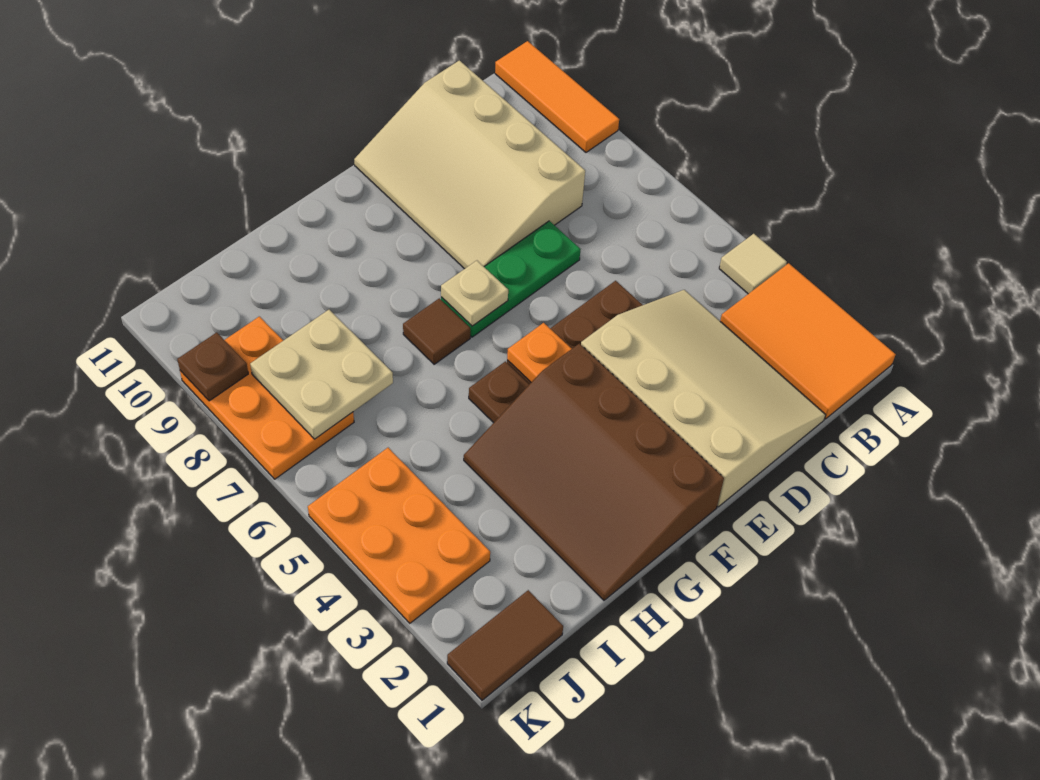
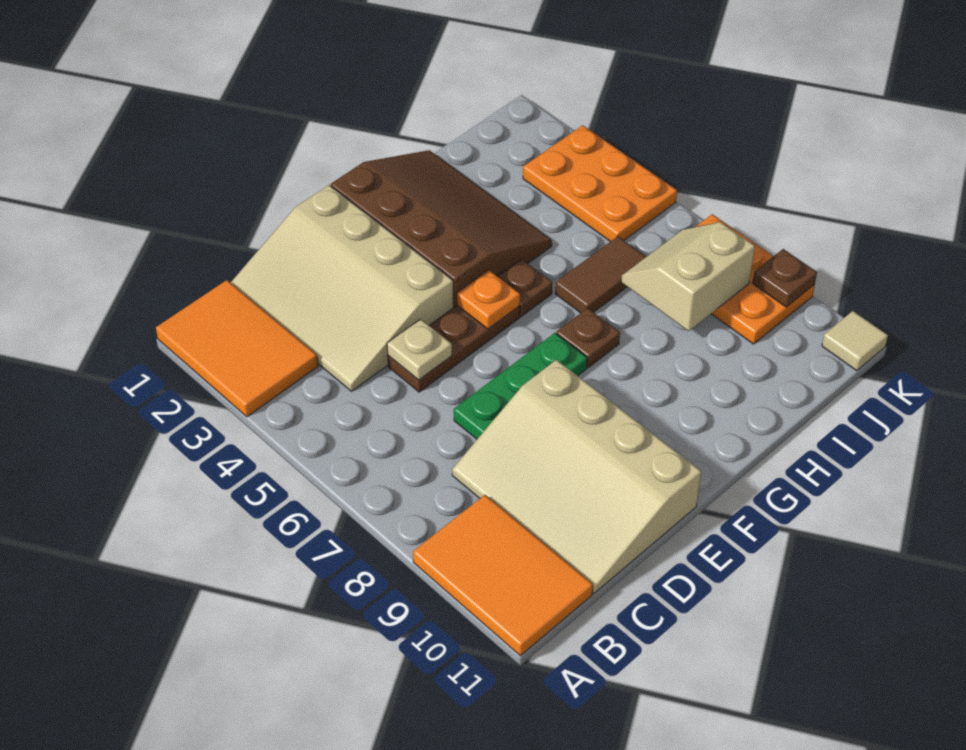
tan tile A4 level 1 -> tan tile K11 level 1
orange tile A9:A11 level 1 -> orange tile A9:B11 level 1
tan slope C8:E11 level 1 top C -> tan slope C8:E11 level 1 top E
tan plate F7 level 2 -> tan plate D5 level 2
brown tile G7 level 1 -> brown plate G7 level 1
tan plate I7:J8 level 2 -> tan slope I7:J8 level 2 top 8
brown tile J1:K1 level 1 -> brown tile H6:I6 level 1

